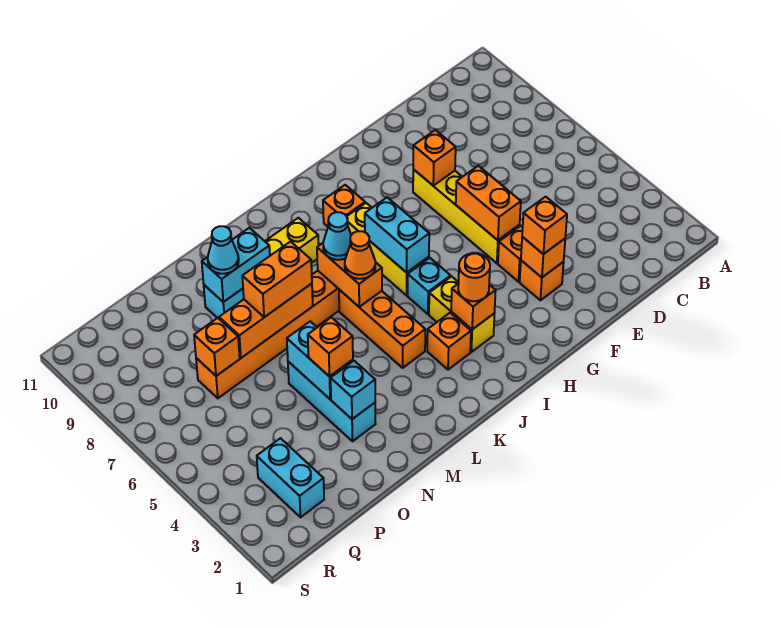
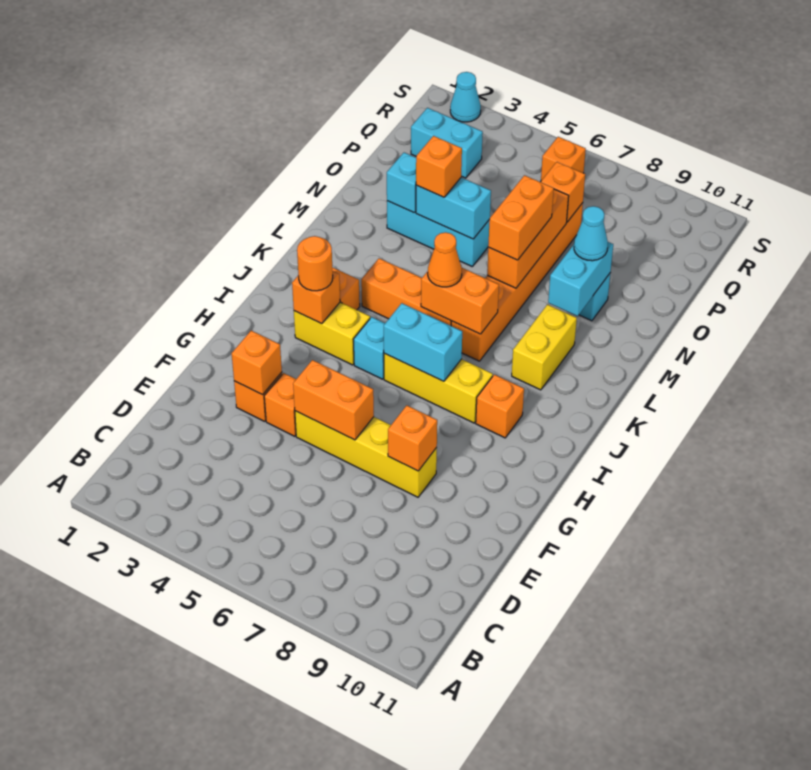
orange brick F3 level 3 -> orange brick R6 level 1
cyan cone K7 level 3 -> cyan cone S2 level 1

